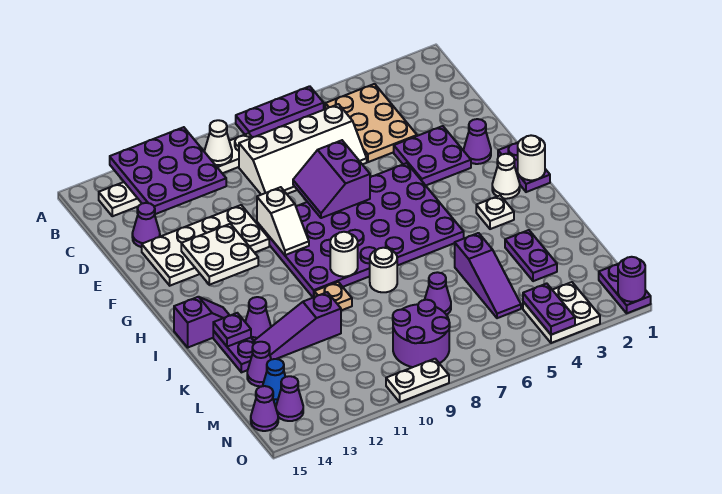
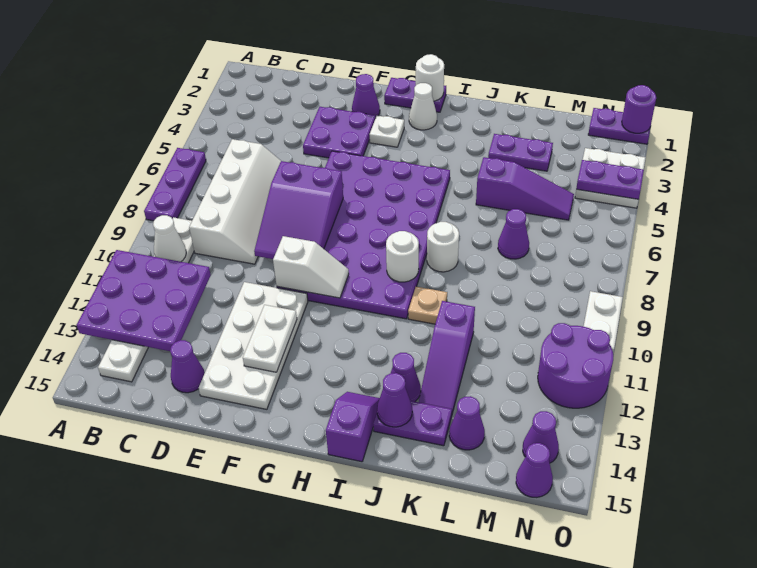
tan plate B4:D5 level 1 -> none
purple slope E7:F8 level 2 top 7 -> purple slope E7:F9 level 2 top 7
white plate F12:G13 level 2 -> white plate F12:F13 level 2
white plate I3 level 1 -> white plate G3 level 1
purple plate J14 level 2 -> purple cone J14 level 2
purple round brick M8:N9 level 1 -> purple round brick N11:O12 level 1
blue cone M14 level 1 -> none

